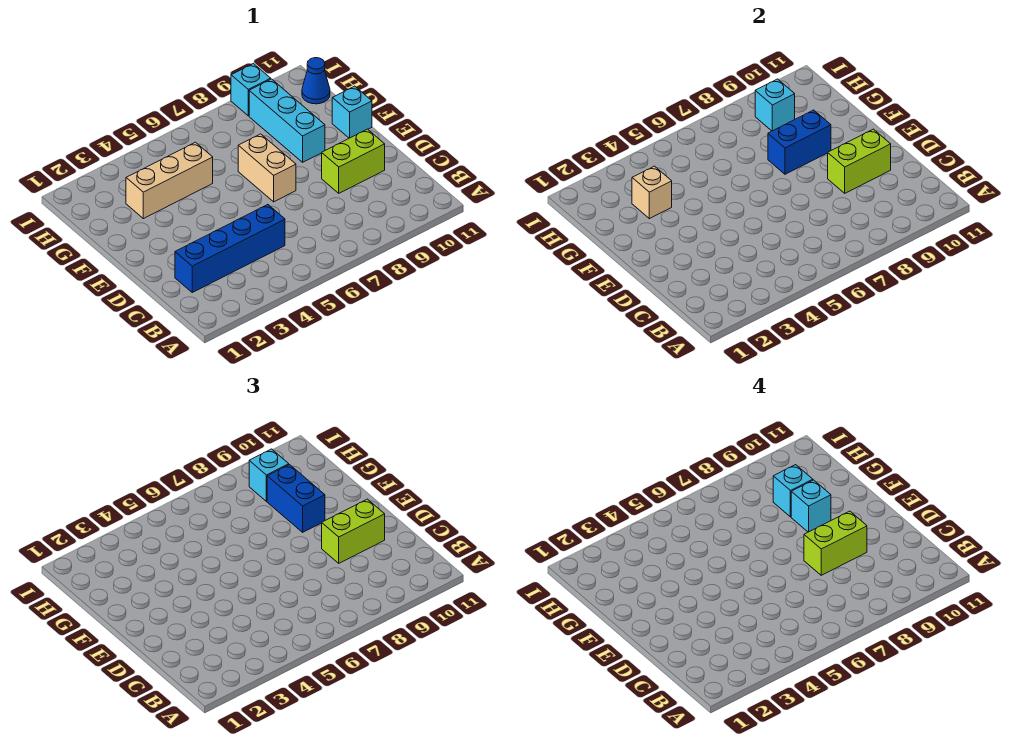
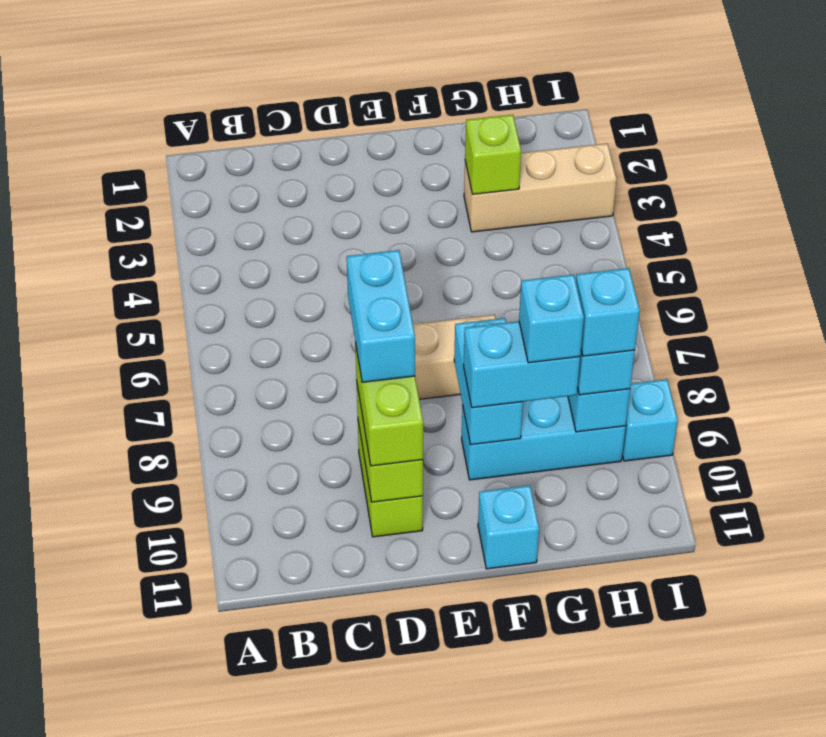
blue brick C2:C5 level 1 -> none
lime brick D8:D9 level 4 -> cyan brick D8:D9 level 4
blue brick F8:F9 level 2 -> cyan brick F8:F9 level 2
blue brick F9:G9 level 3 -> cyan brick F9:G9 level 3
cyan brick F9 level 4 -> cyan brick H9 level 4
tan brick G3:G5 level 1 -> tan brick G3:I3 level 1
tan brick G3 level 2 -> lime brick G3 level 2
blue cone H11 level 1 -> none

